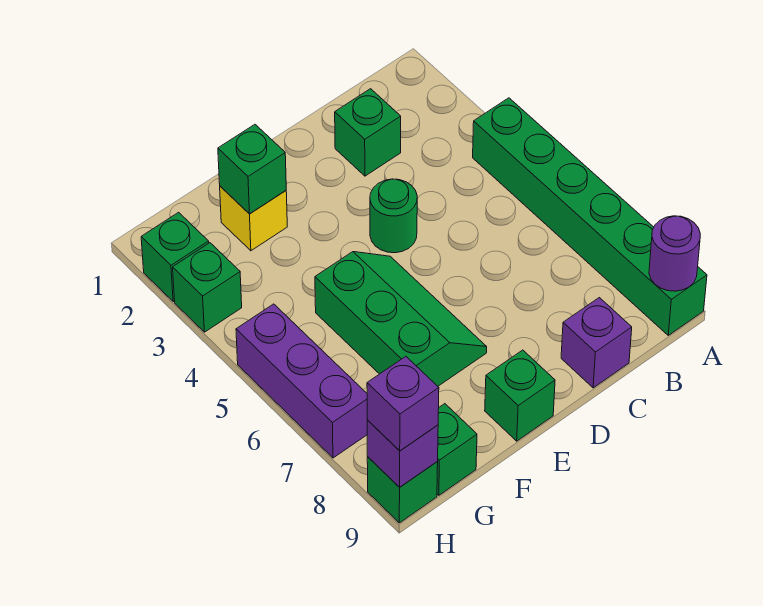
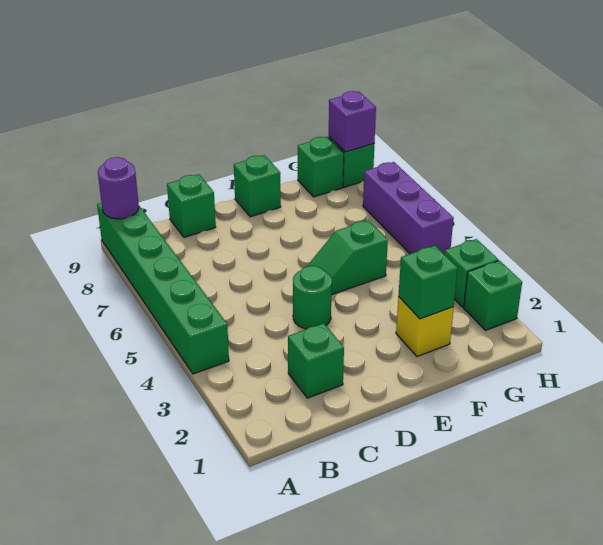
purple brick C9 level 1 -> green brick C9 level 1
green slope E5:F7 level 1 top F -> green slope E5:F5 level 1 top F
purple brick H9 level 3 -> none

